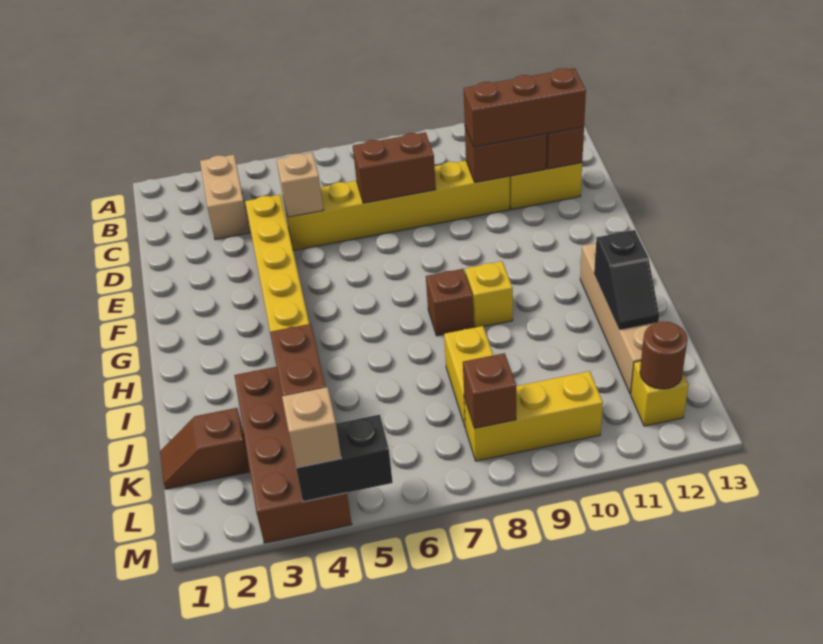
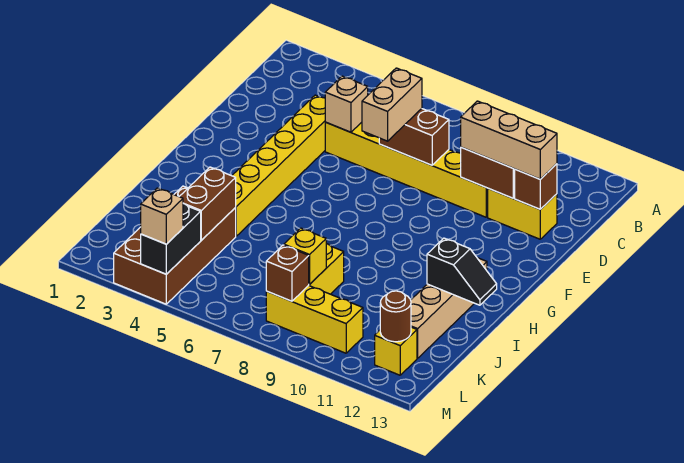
tan brick B3:C3 level 1 -> tan brick D7:E7 level 3
brown brick D10:D12 level 3 -> tan brick D10:D12 level 3
brown brick H8 level 1 -> none
yellow brick H9 level 1 -> yellow brick K8 level 2
black slope I12:J12 level 2 top I -> black slope I12:I13 level 2 top 12
brown slope K1:K2 level 1 top 2 -> none
black brick M4:M5 level 2 -> black brick L4:M4 level 2

